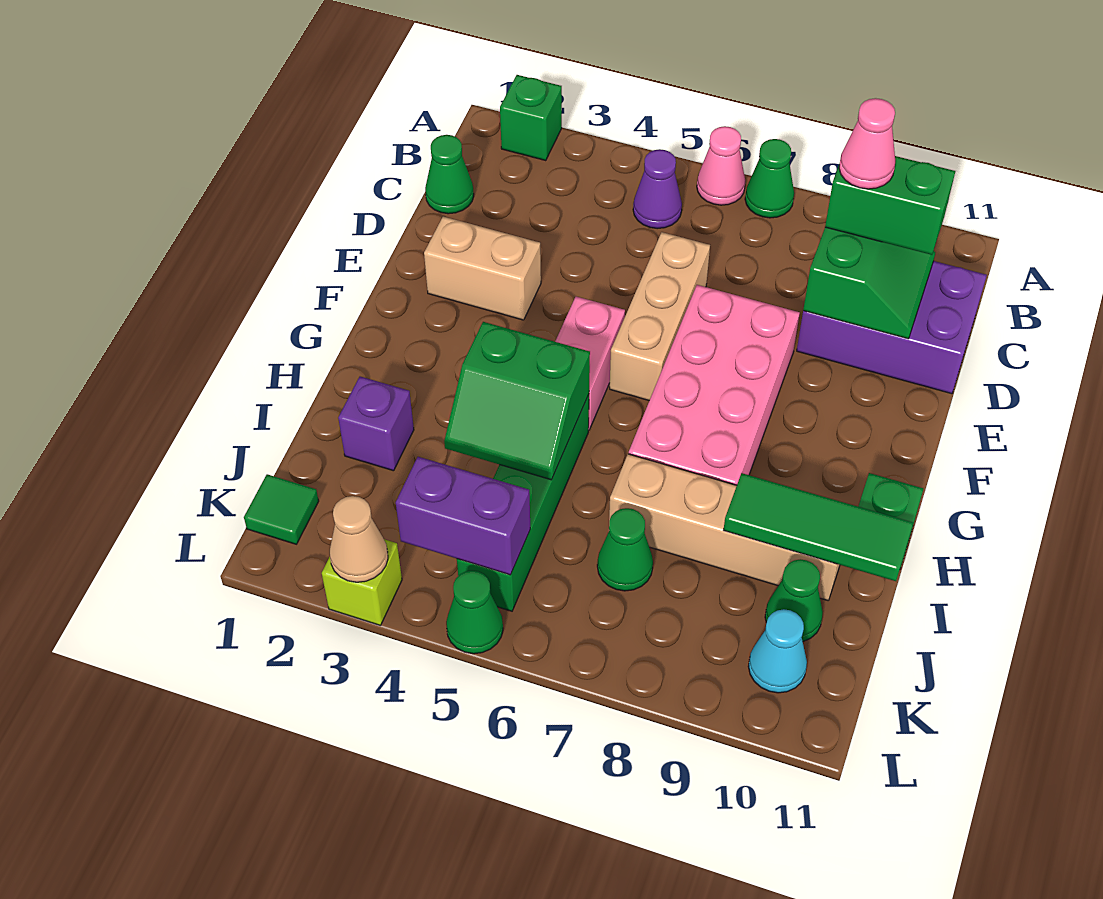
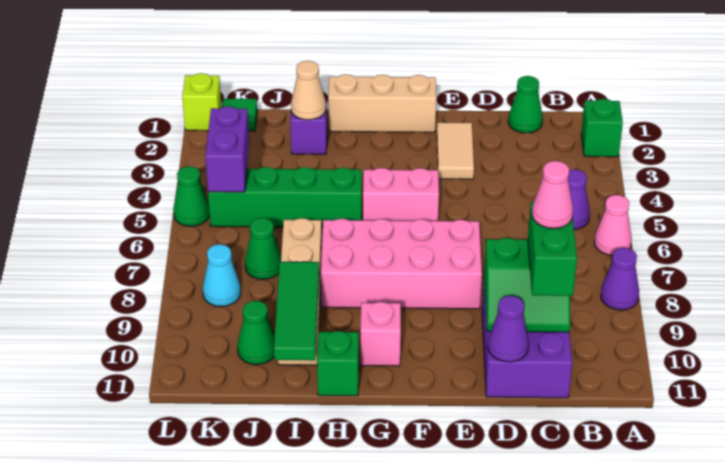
green cone A7 level 1 -> none
none -> purple cone A8 level 1
tan brick D6:F6 level 1 -> tan brick F1:H1 level 1
none -> purple cone D11 level 2
tan brick E2:E3 level 1 -> tan tile E2:E3 level 1
none -> pink brick G10 level 1
green slope H4:I5 level 2 top H -> none
cyan cone K10 level 1 -> cyan cone K8 level 1
lime brick L3 level 1 -> lime brick L1 level 1
tan cone L3 level 2 -> tan cone I2 level 2

